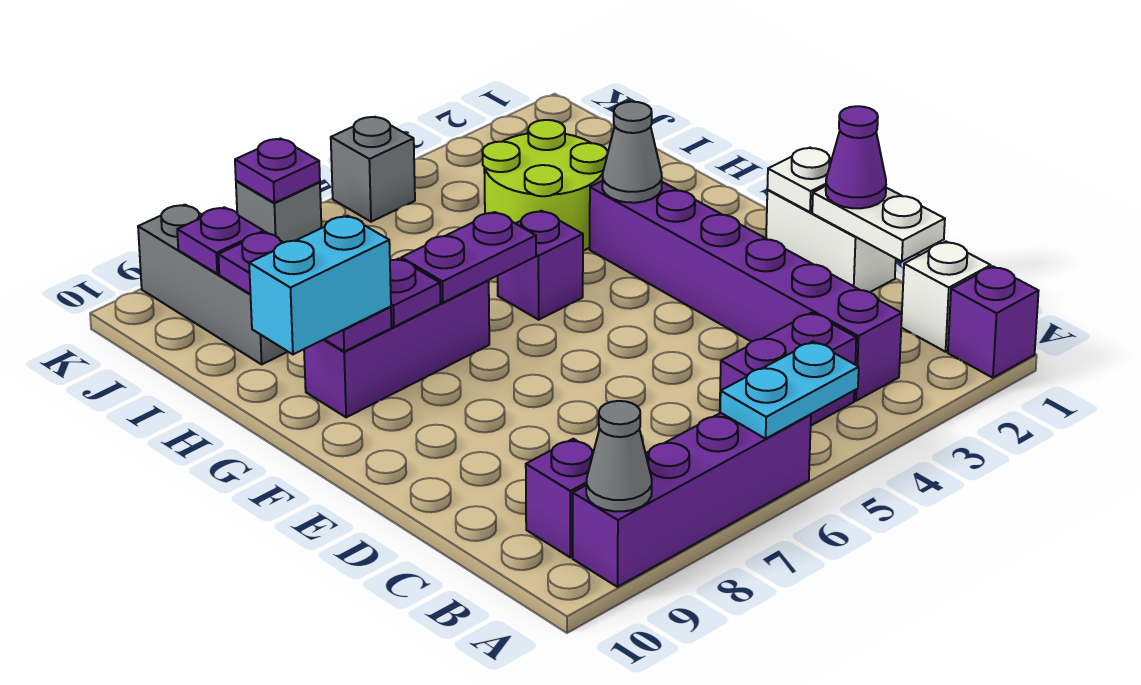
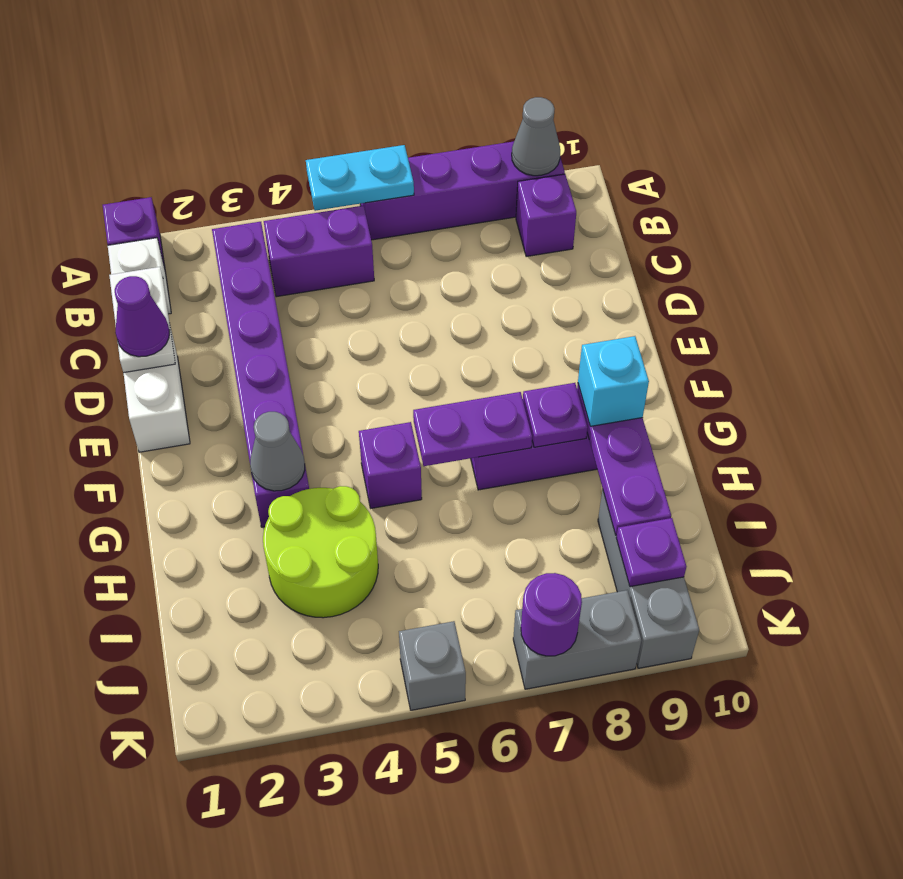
white plate E1 level 2 -> none
cyan brick G9:G10 level 3 -> cyan brick G9 level 3
grey brick K7 level 1 -> grey brick K7:K8 level 1
purple plate K7 level 2 -> purple round brick K7 level 2

